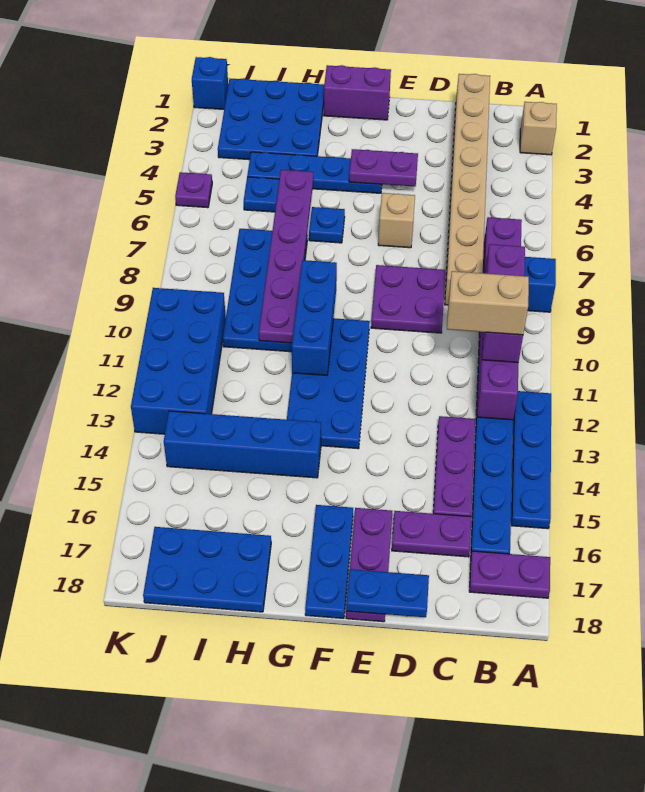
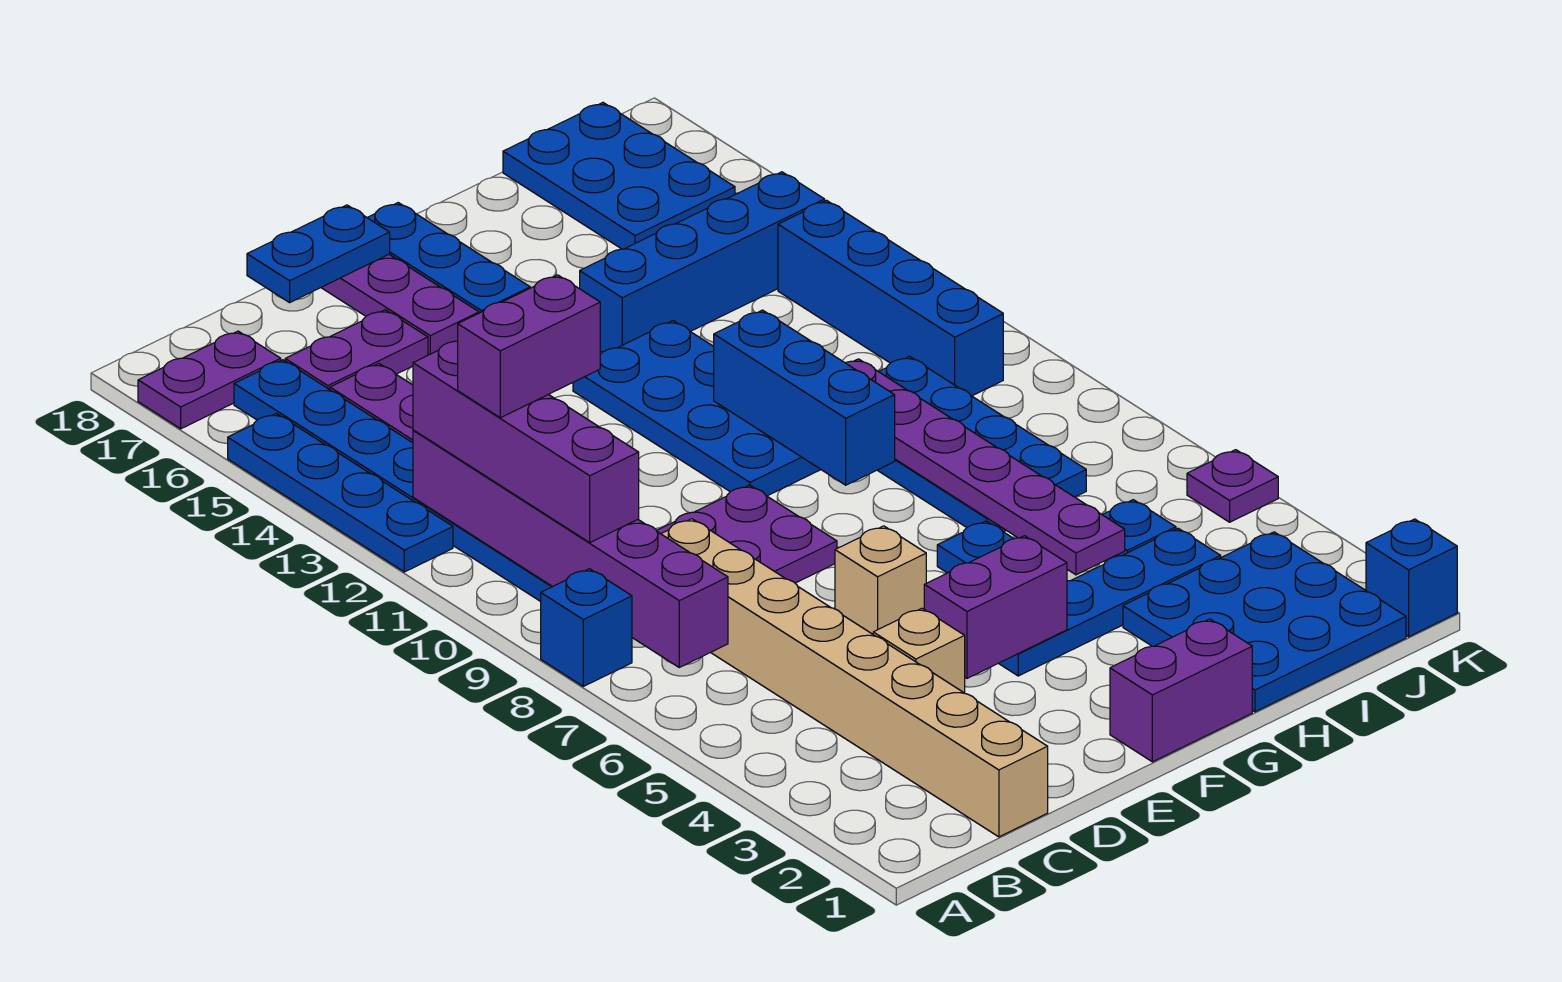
tan brick A2 level 1 -> tan brick D4 level 1
purple brick B9:B11 level 3 -> purple brick B9:B12 level 3
tan brick B11:C11 level 4 -> purple brick B11:C11 level 4
purple plate E4:F4 level 2 -> purple brick E4:F4 level 2
blue plate H17:J18 level 1 -> blue plate I16:J18 level 1
blue brick J10:K13 level 1 -> blue brick J10:J13 level 1

